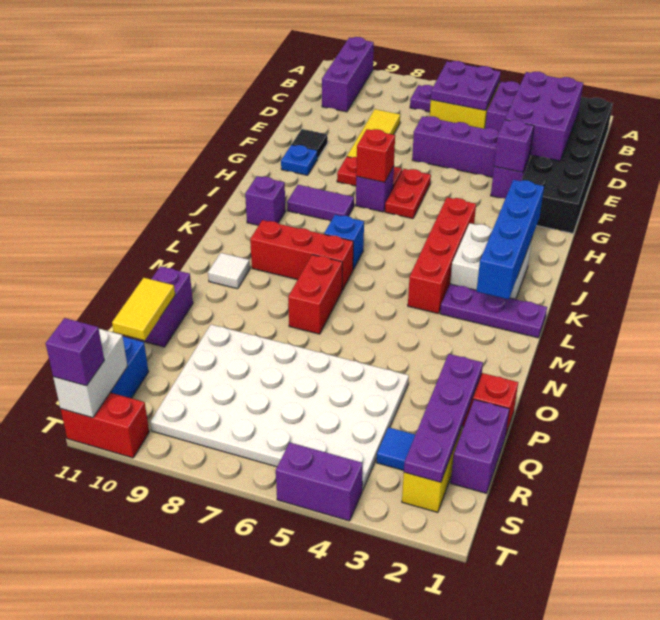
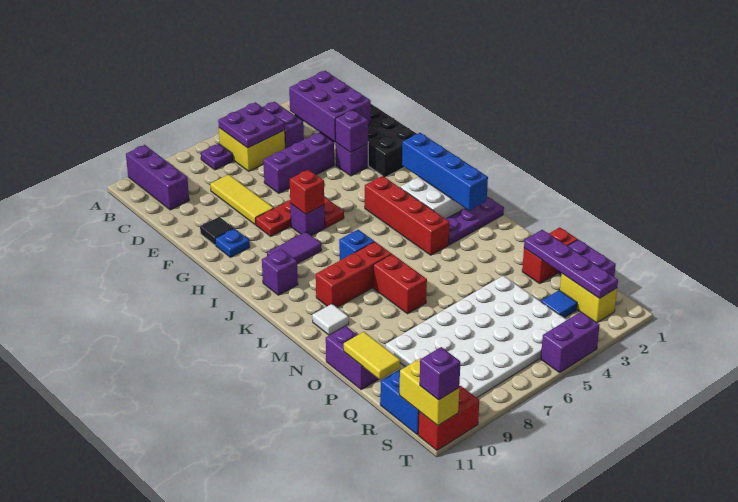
white brick S11:T11 level 2 -> yellow brick S11:T11 level 2

